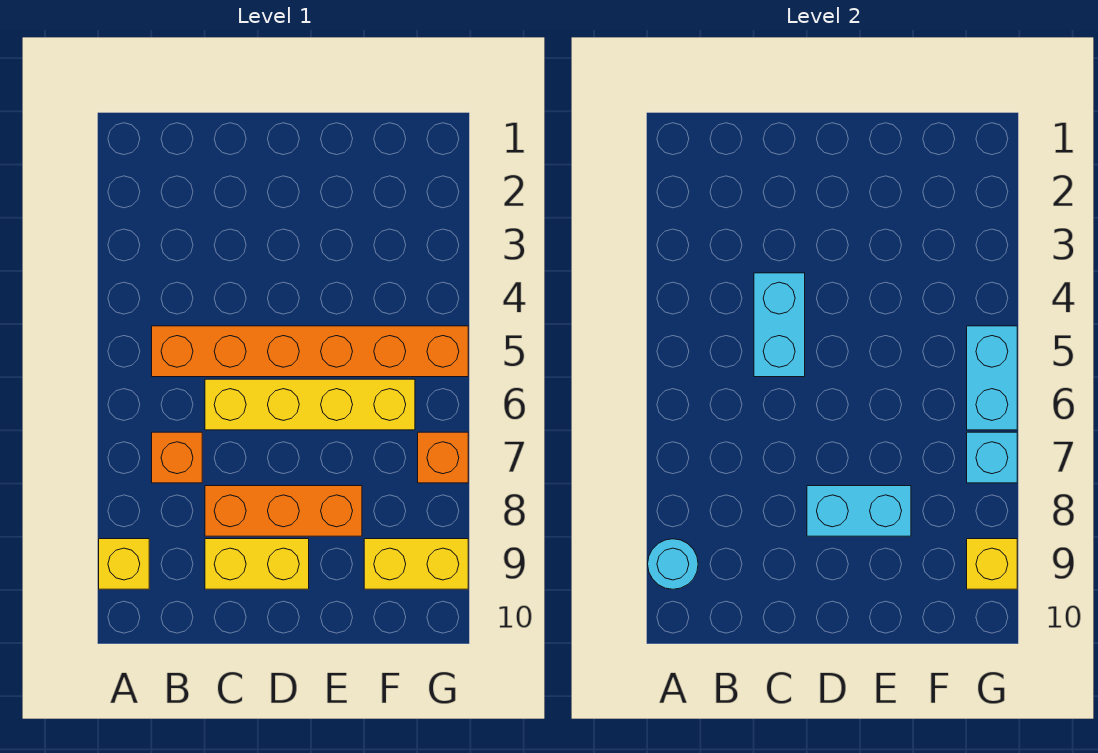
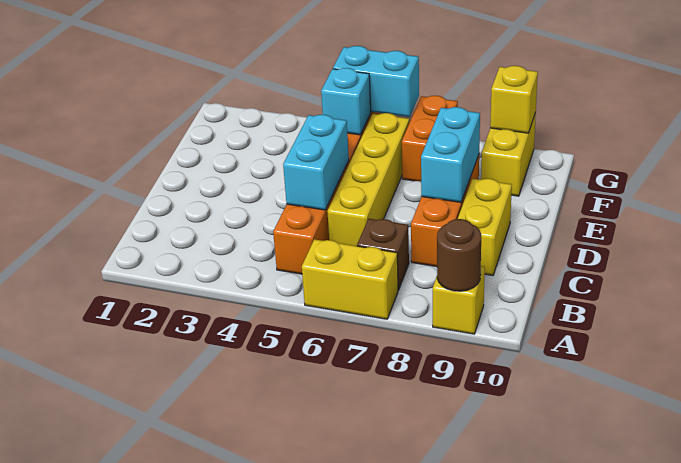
none -> yellow brick A6:A7 level 1
cyan round brick A9 level 2 -> brown round brick A9 level 2
orange brick B7 level 1 -> brown brick B7 level 1
cyan brick C4:C5 level 2 -> cyan brick C5:D5 level 2
orange brick G7 level 1 -> orange brick F7:G7 level 1
cyan brick G7 level 2 -> cyan brick F5 level 2

